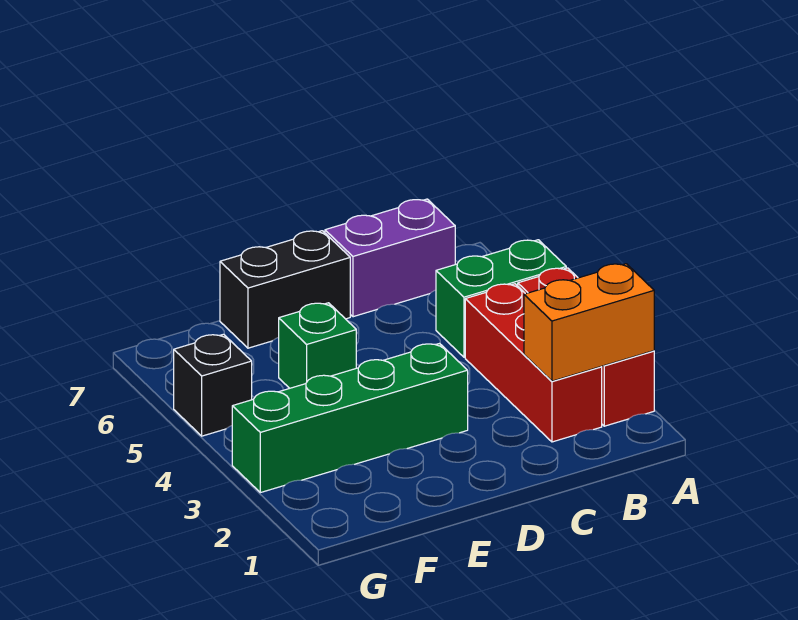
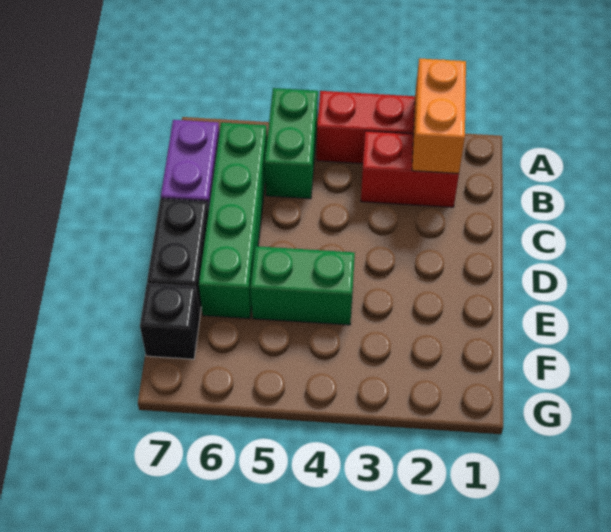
red brick B2:B4 level 1 -> red brick B2:B3 level 1
green brick D3:G3 level 1 -> green brick B6:E6 level 1
green brick E5 level 1 -> green brick E4:E5 level 1
black brick G5 level 1 -> black brick F7 level 1

